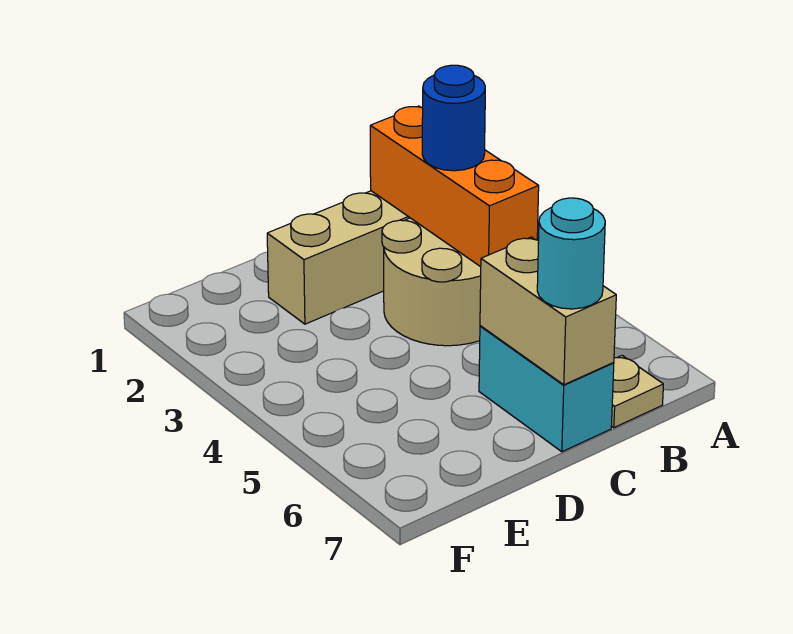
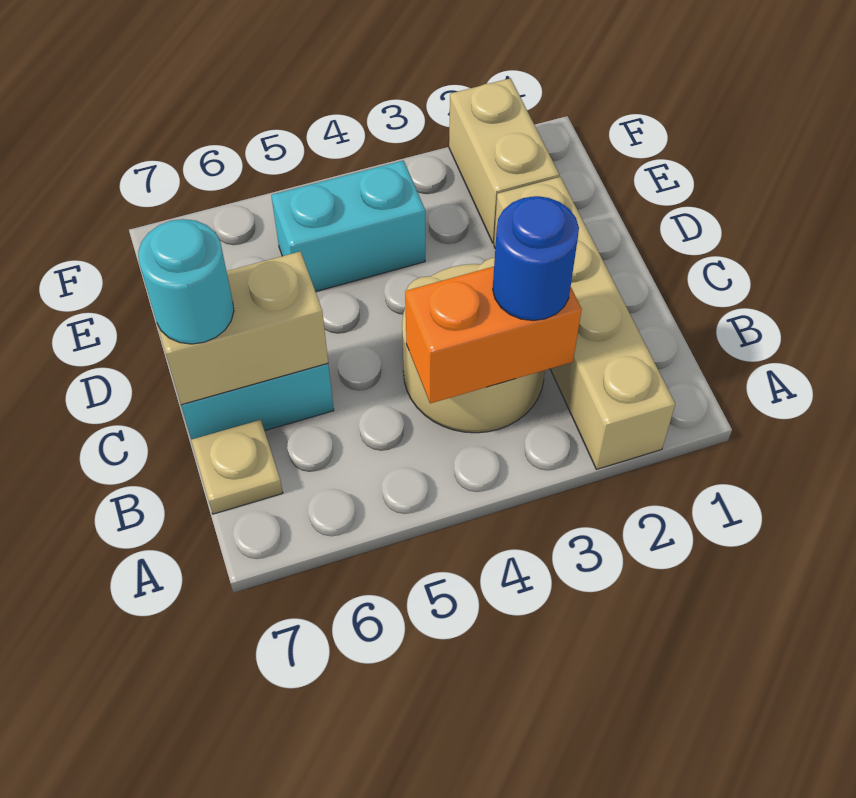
orange brick B2:B4 level 2 -> orange brick B3:B4 level 2
none -> tan brick E2:F2 level 1
none -> cyan brick E4:E5 level 1

